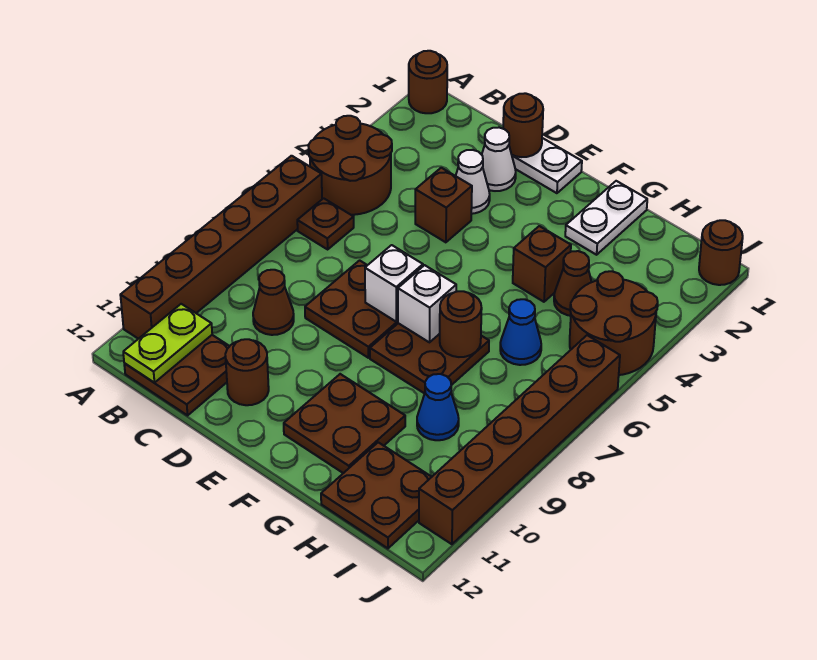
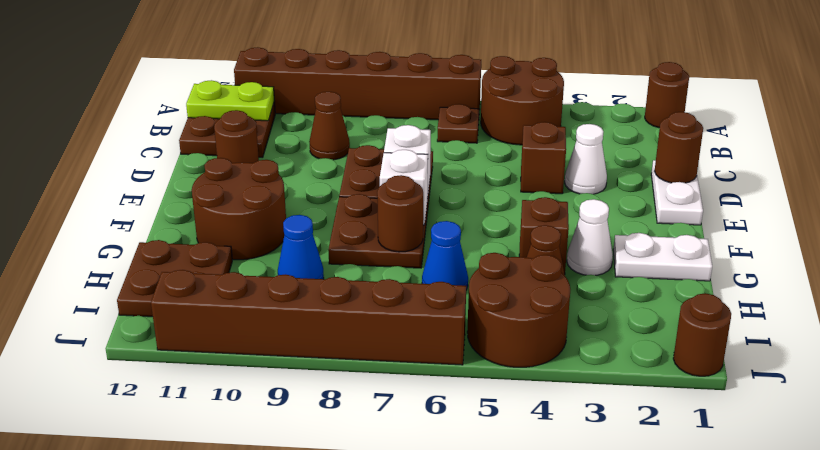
white cone D2 level 1 -> white cone G3 level 1
brown plate F10:G11 level 1 -> brown round brick F10:G11 level 1

